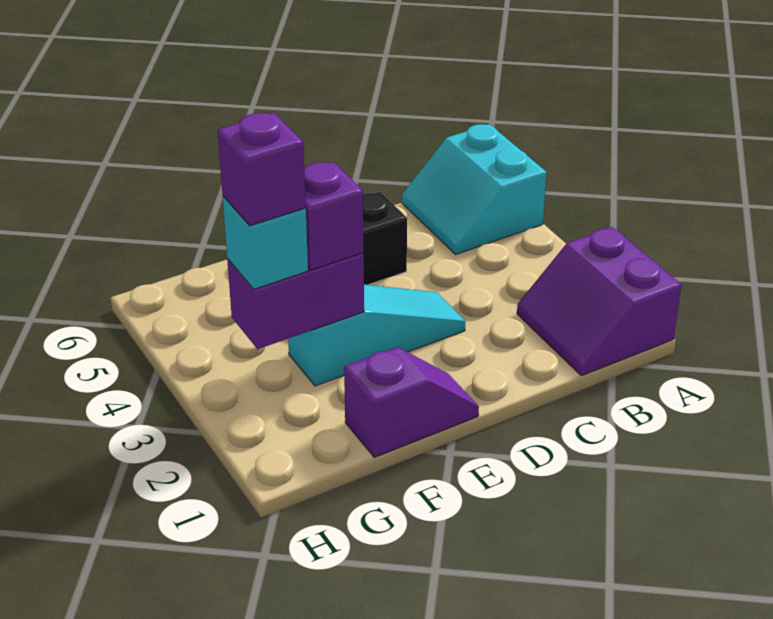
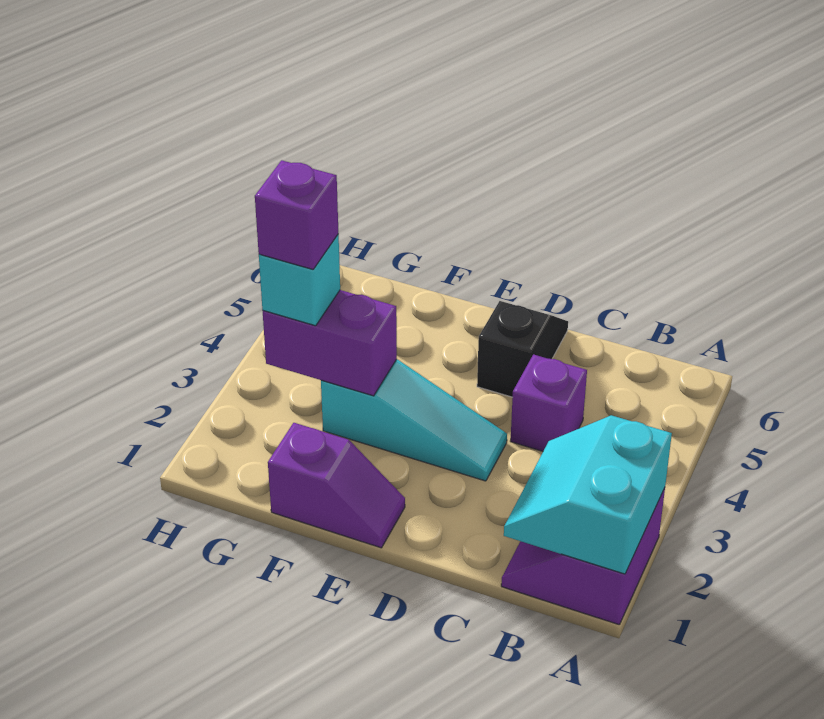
cyan slope A5:B6 level 1 top A -> cyan slope A1:B2 level 2 top A
purple brick F3 level 3 -> purple brick C4 level 1

